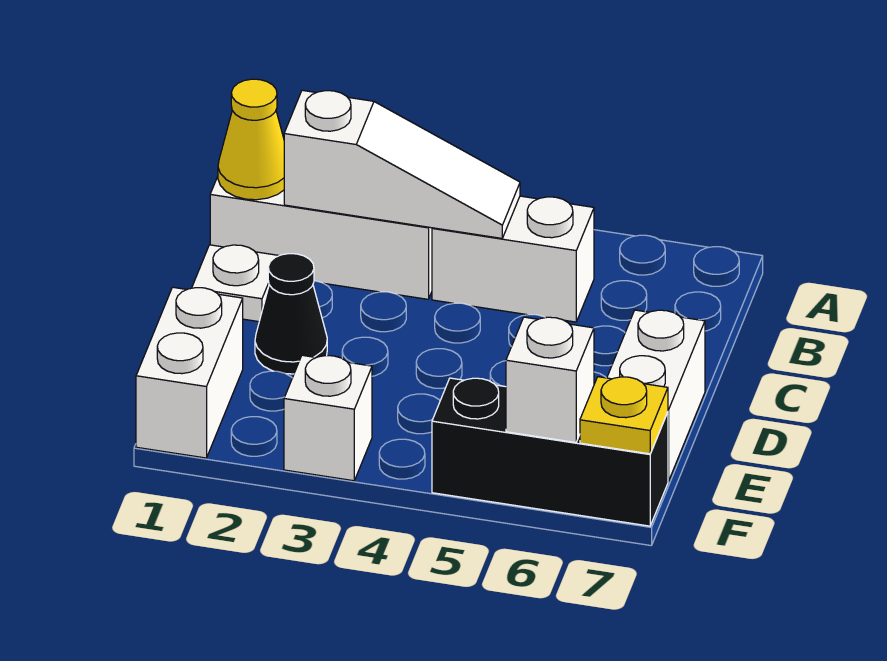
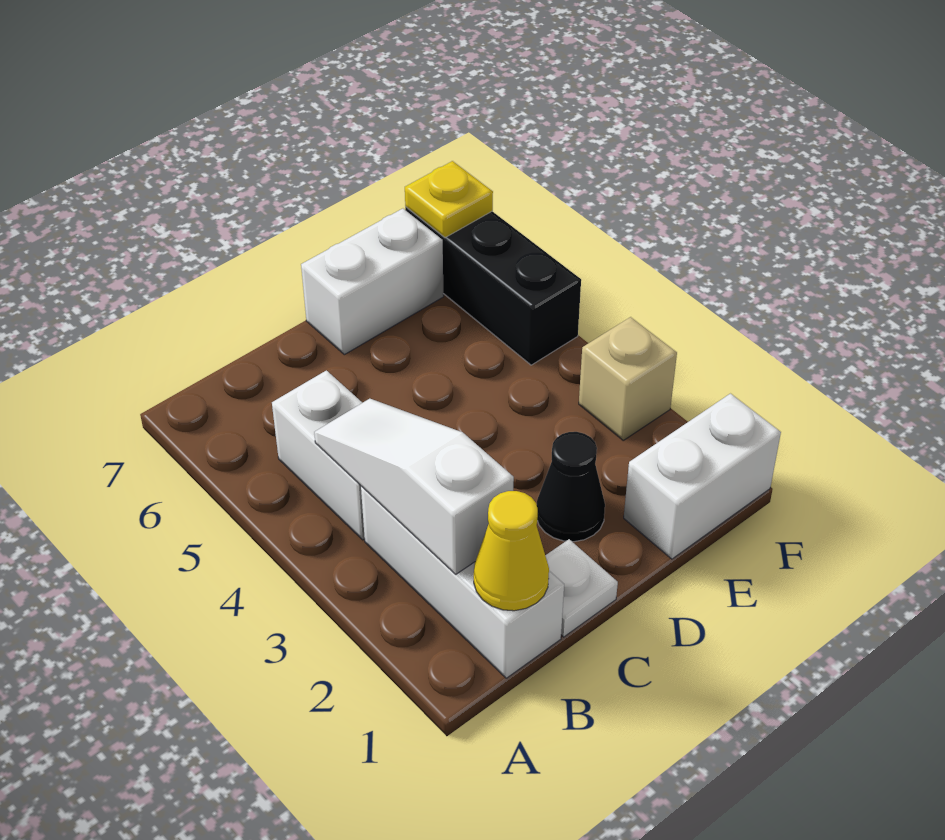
white brick F3 level 1 -> tan brick F3 level 1
white brick F6 level 2 -> none

